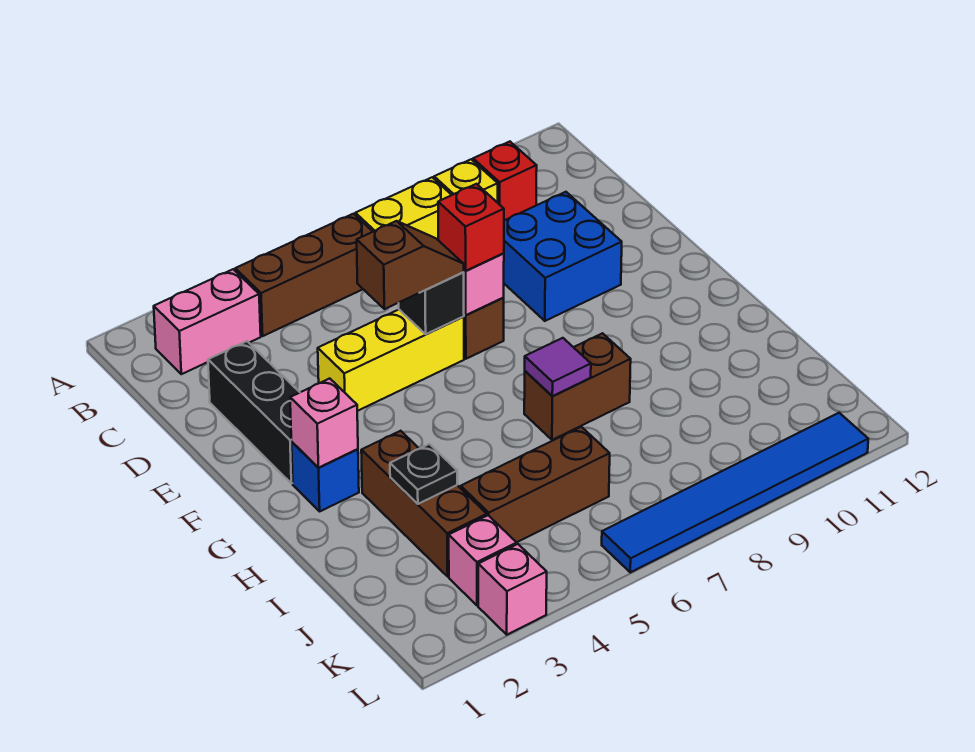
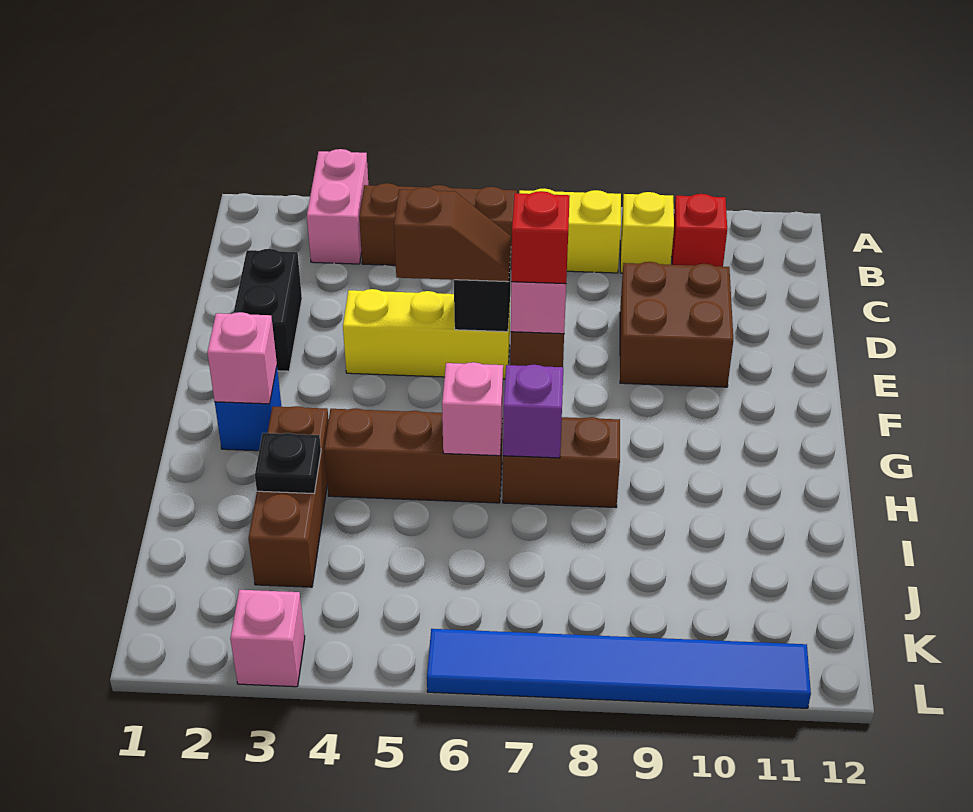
pink brick B2:B3 level 1 -> pink brick A3:B3 level 1
black brick D2:F2 level 1 -> black brick D2:E2 level 1
blue brick D9:E10 level 1 -> brown brick D9:E10 level 1
purple tile H7 level 2 -> purple brick H7 level 2
brown brick J4:J6 level 1 -> brown brick H4:H6 level 1
pink brick K3 level 1 -> pink brick H6 level 2

